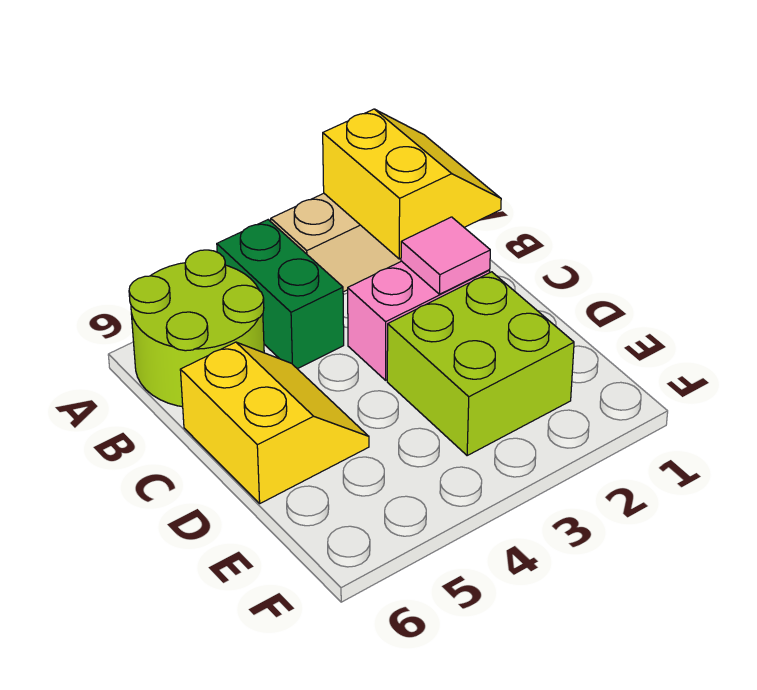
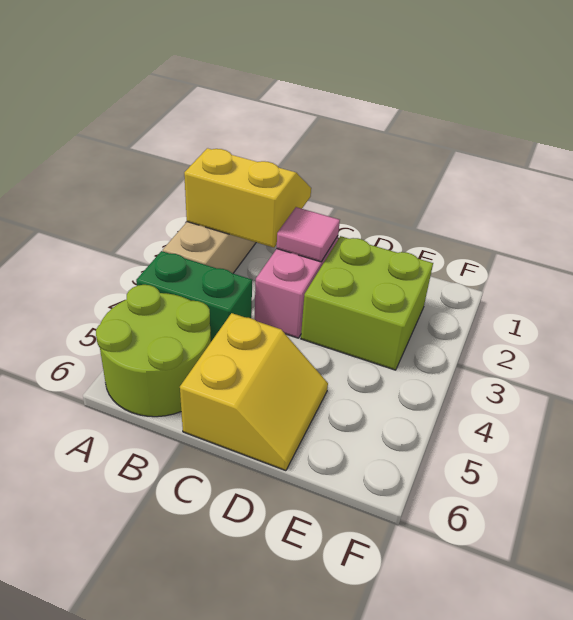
yellow slope C5:D6 level 1 top 6 -> yellow slope C5:D6 level 1 top C

